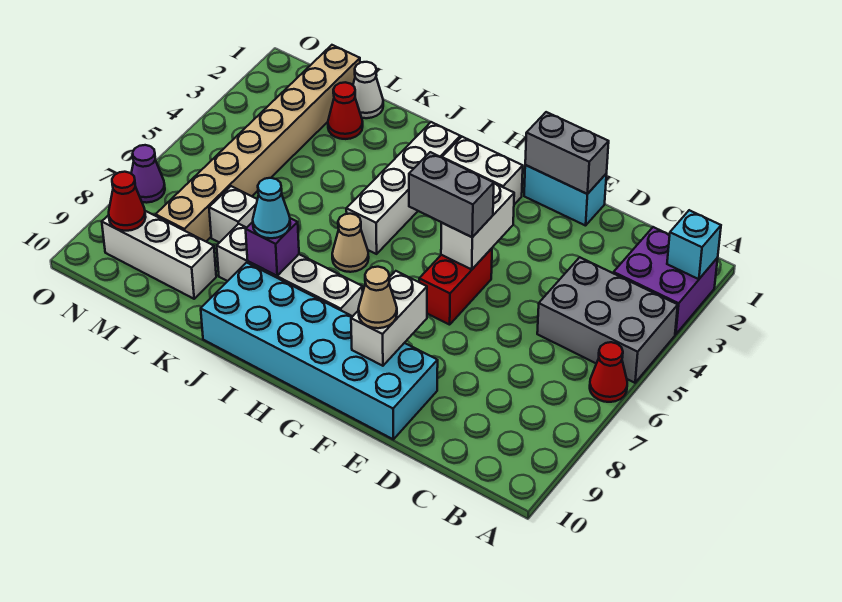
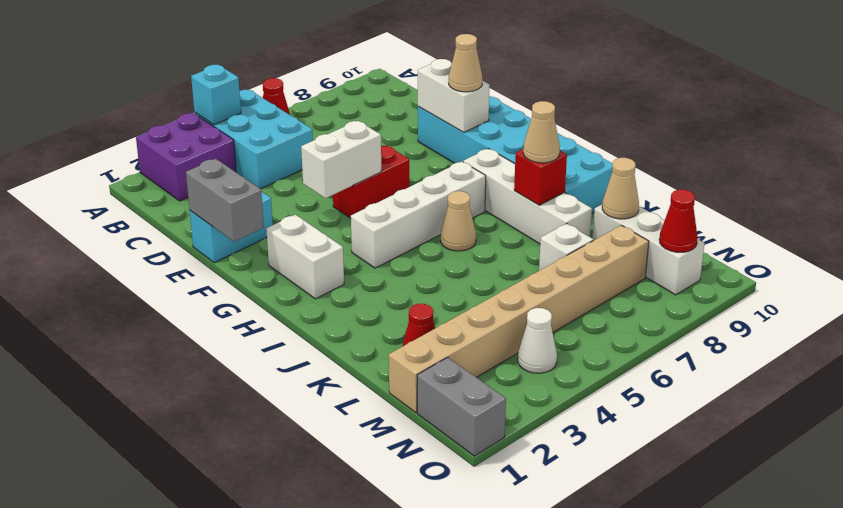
cyan brick A2 level 2 -> cyan brick A4 level 2
grey brick A4:C5 level 1 -> cyan brick A4:C5 level 1
cyan brick E1:F1 level 1 -> cyan brick E1:E2 level 1
grey brick F5:G5 level 3 -> grey brick N1:O1 level 1
white brick F8:F9 level 2 -> white brick E9:F9 level 2
white brick I2:I5 level 1 -> white brick H4:H7 level 1
purple brick J8 level 2 -> red brick J8 level 2
cyan cone J8 level 3 -> tan cone J8 level 3
white cone L1 level 1 -> white cone N4 level 1
none -> tan cone L9 level 2
purple cone O7 level 1 -> none

